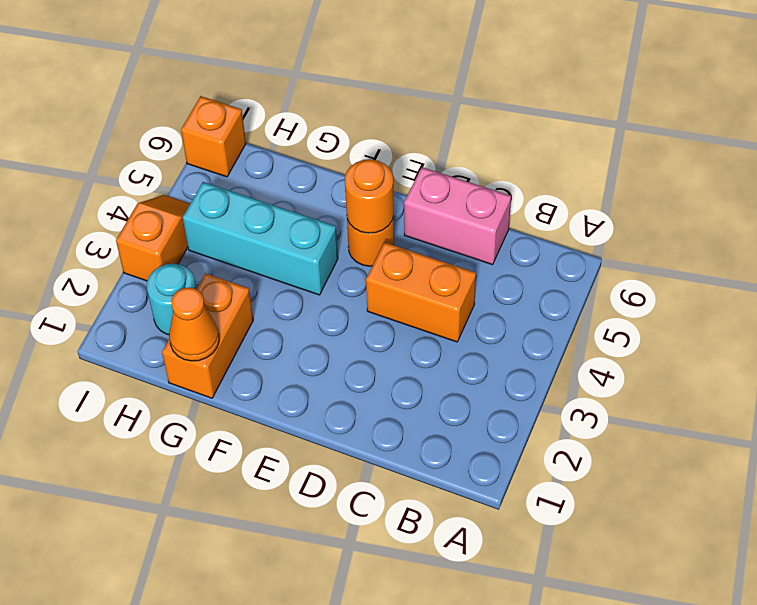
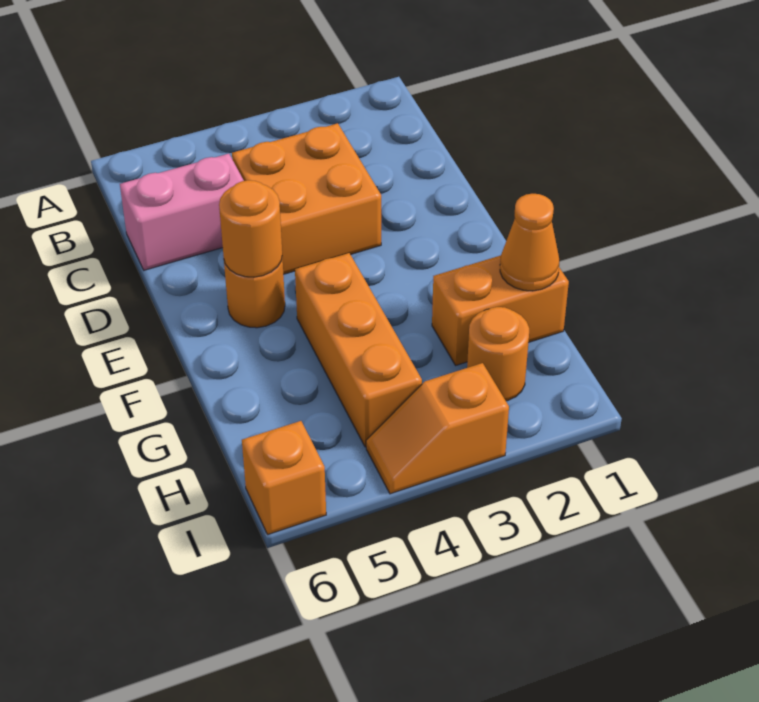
orange brick C4:D4 level 1 -> orange brick C3:D4 level 1
pink brick C6:D6 level 1 -> pink brick C5:C6 level 1
cyan brick F4:H4 level 1 -> orange brick F4:H4 level 1
cyan round brick H2 level 1 -> orange round brick H2 level 1

